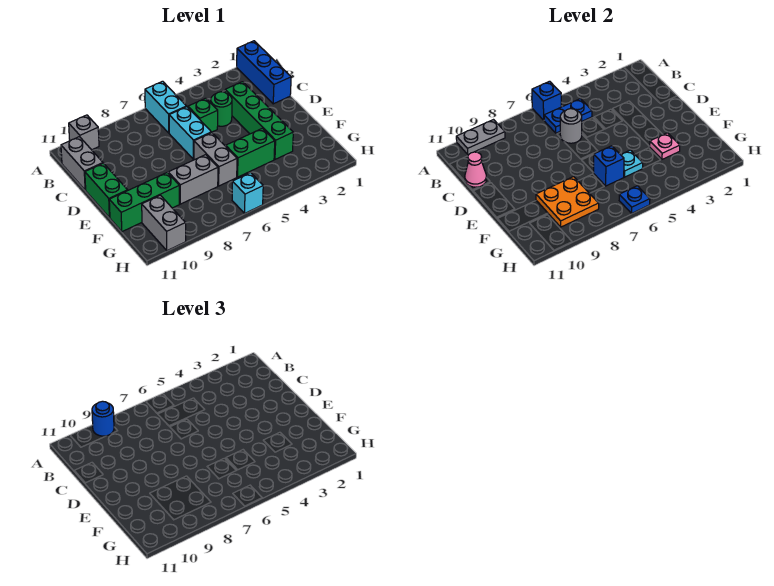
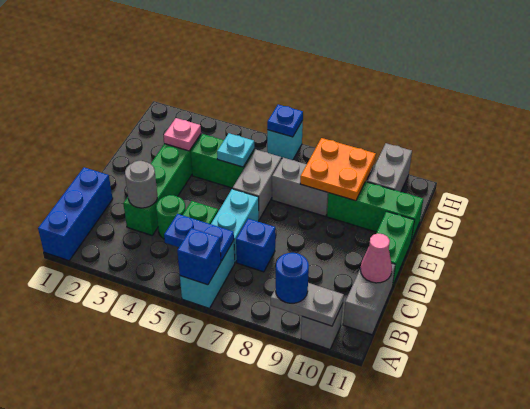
grey round brick C6 level 2 -> grey round brick C3 level 2
blue brick F6 level 2 -> blue brick C7 level 1

